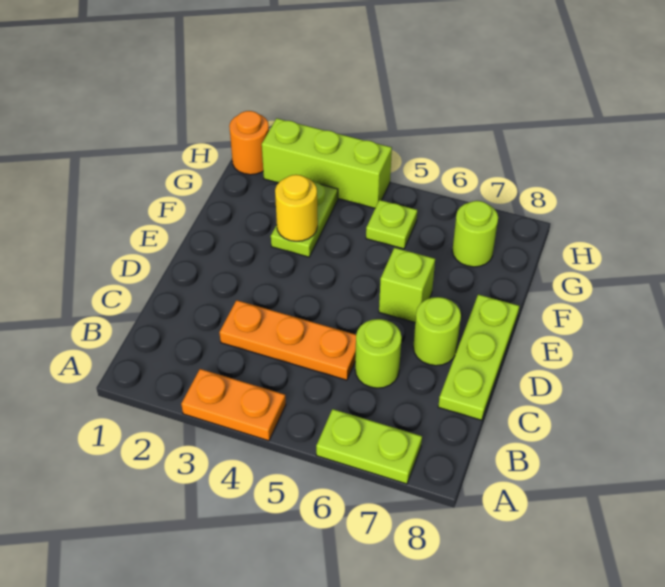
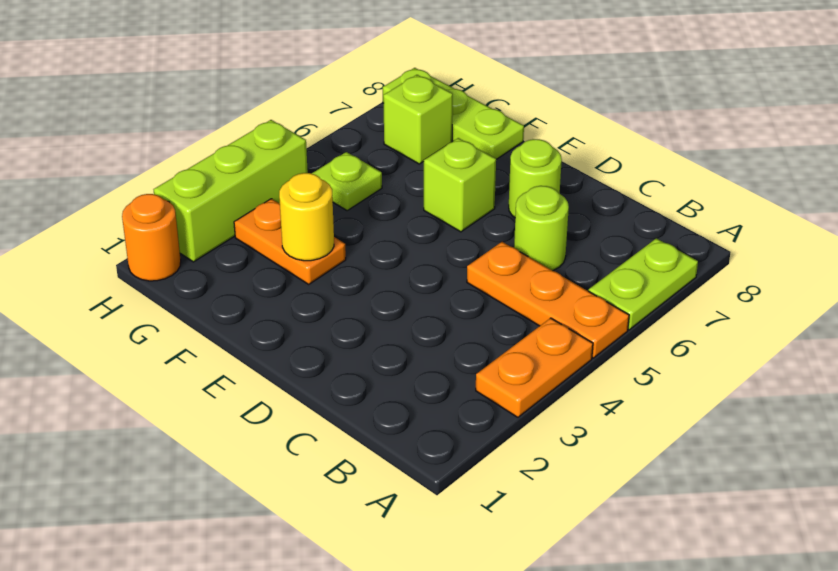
orange plate C3:C5 level 1 -> orange plate A5:C5 level 1
lime plate C8:E8 level 1 -> lime plate F8:H8 level 1
lime plate F3:G3 level 1 -> orange plate F3:G3 level 1
lime round brick G7 level 1 -> lime brick G7 level 1

